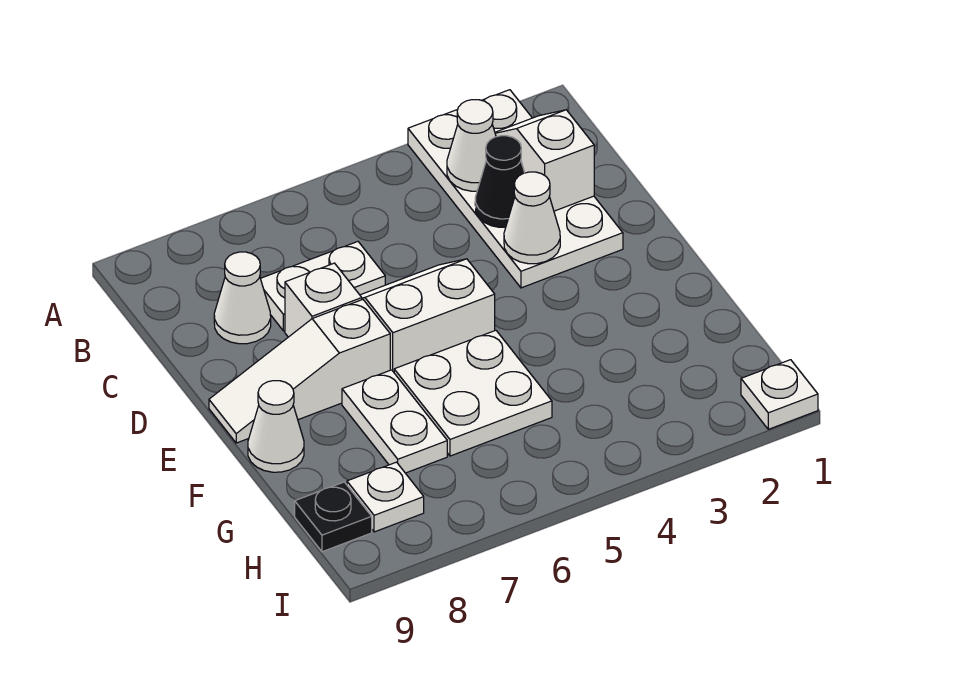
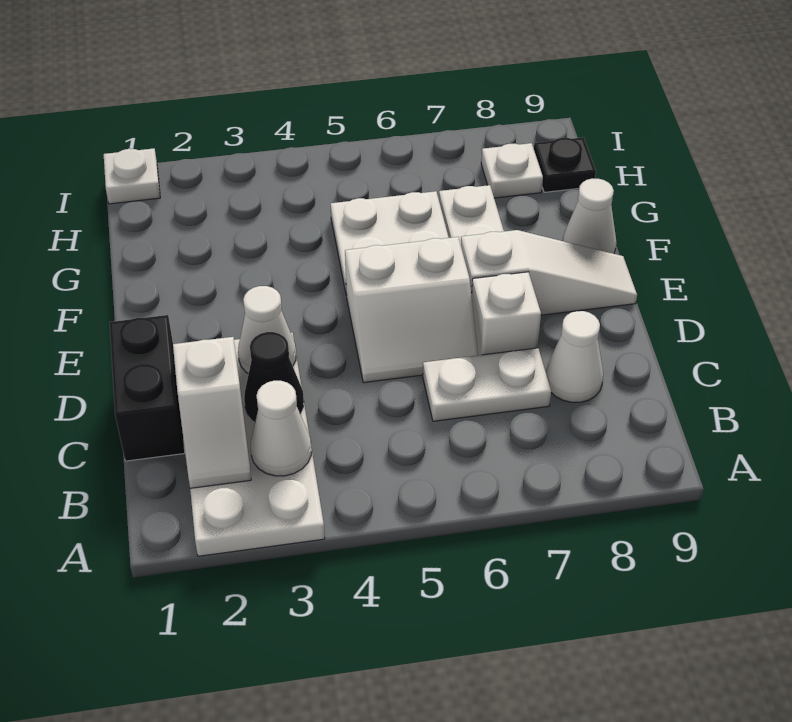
none -> black brick C1:D1 level 1

